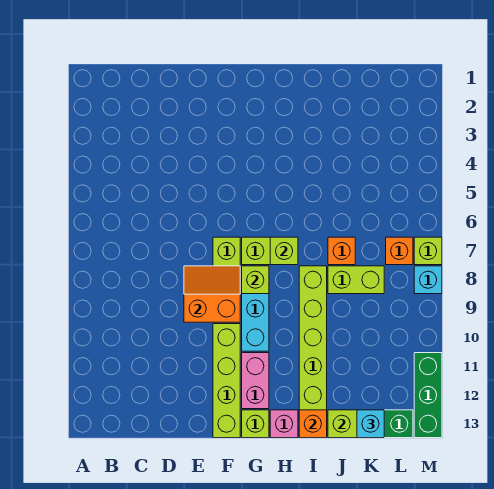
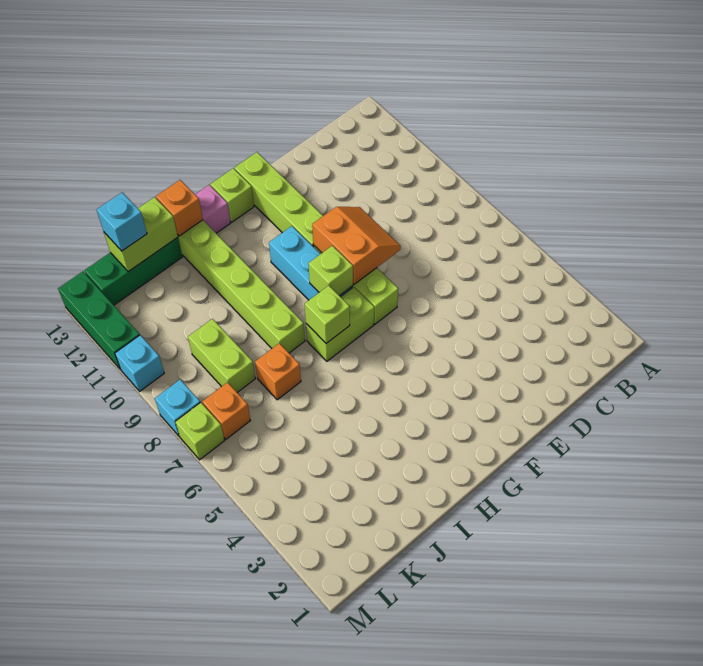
orange slope E8:F9 level 2 top 9 -> orange slope E8:F9 level 2 top F
pink brick G11:G12 level 1 -> none
lime brick J8:K8 level 1 -> lime brick K8:K9 level 1
none -> cyan brick M10 level 1

